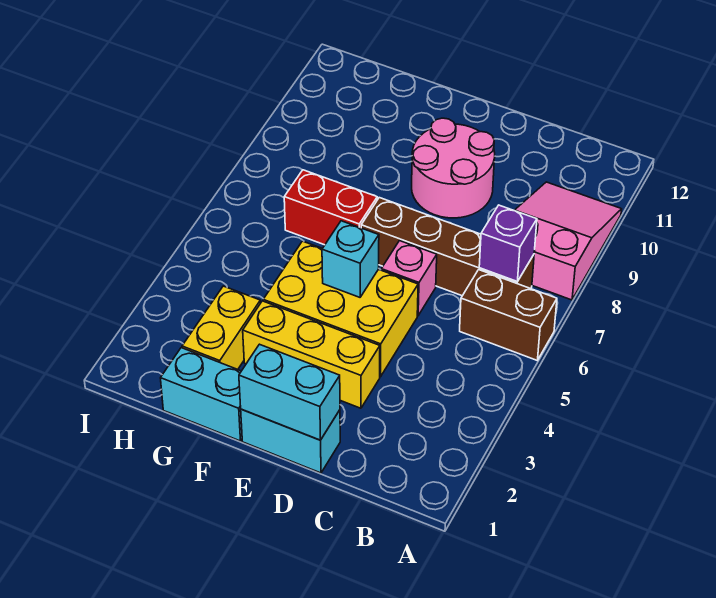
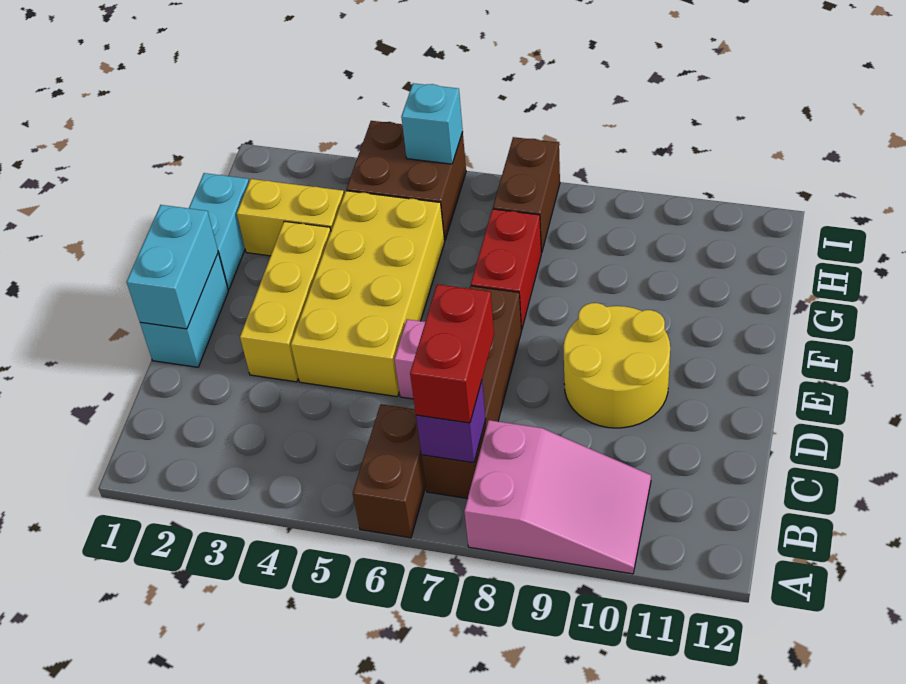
none -> red brick B7:C7 level 3
yellow brick D4:F5 level 1 -> yellow brick D4:G5 level 1
pink round brick D9:E10 level 1 -> yellow round brick D9:E10 level 1
cyan brick E5 level 2 -> cyan brick I5 level 2
none -> brown brick H4:I5 level 1
none -> brown brick H7:I7 level 1

